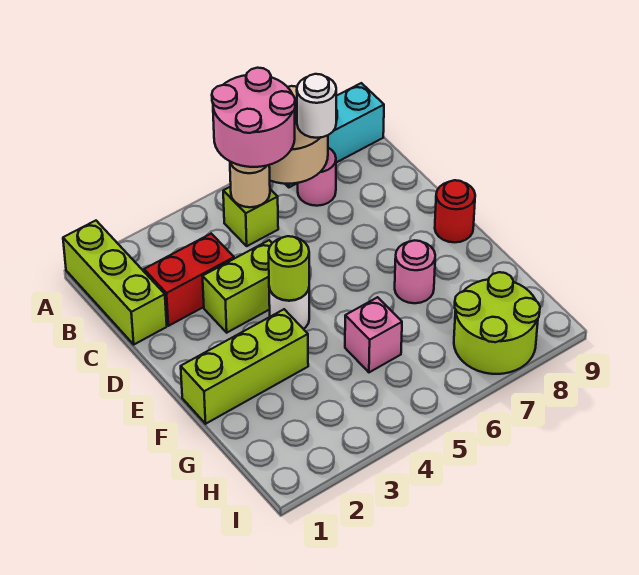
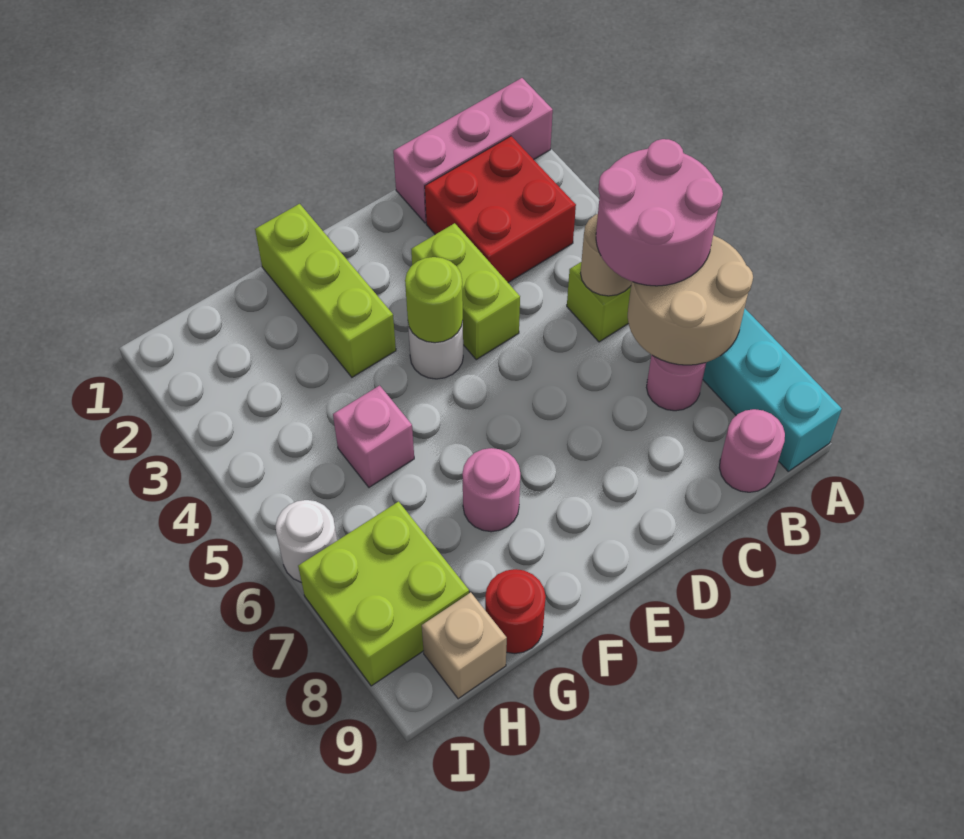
lime brick A1:C1 level 1 -> pink brick A1:C1 level 1
white round brick B7 level 3 -> white round brick I6 level 1
none -> pink round brick B9 level 1
red brick C2:C3 level 1 -> red brick B2:C3 level 1
red round brick E9 level 1 -> red round brick G9 level 1
lime round brick H7:I8 level 1 -> lime brick H7:I8 level 1
none -> tan brick H9 level 1

